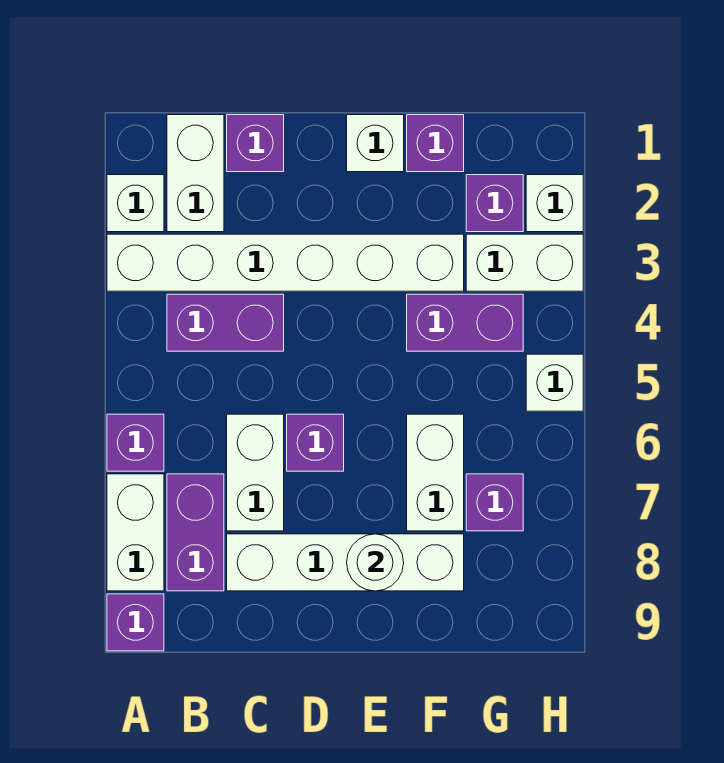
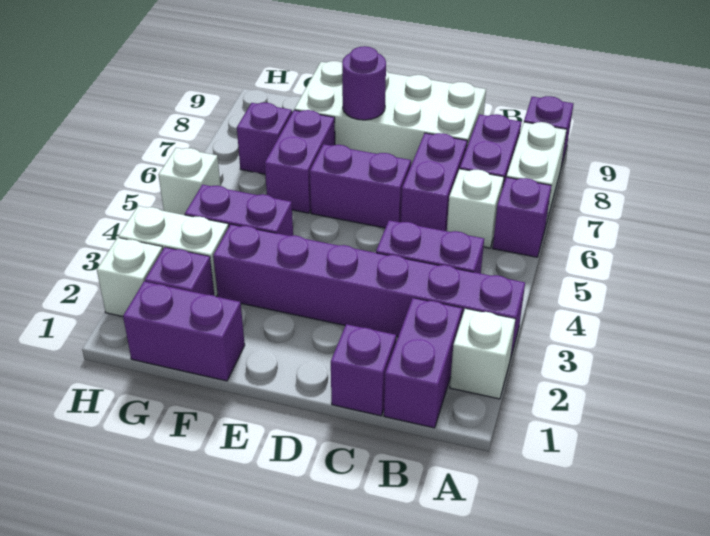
white brick A3:F3 level 1 -> purple brick A3:F3 level 1
white brick B1:B2 level 1 -> purple brick B1:B2 level 1
white brick C6:C7 level 1 -> purple brick C6:C7 level 1
white brick C8:F8 level 1 -> white brick C8:F9 level 1
purple brick D6 level 1 -> purple brick D6:E6 level 1
white brick E1 level 1 -> white brick B6 level 1
white round brick E8 level 2 -> purple round brick E8 level 2
purple brick F1 level 1 -> purple brick F1:G1 level 1
white brick F6:F7 level 1 -> purple brick F6:F7 level 1

